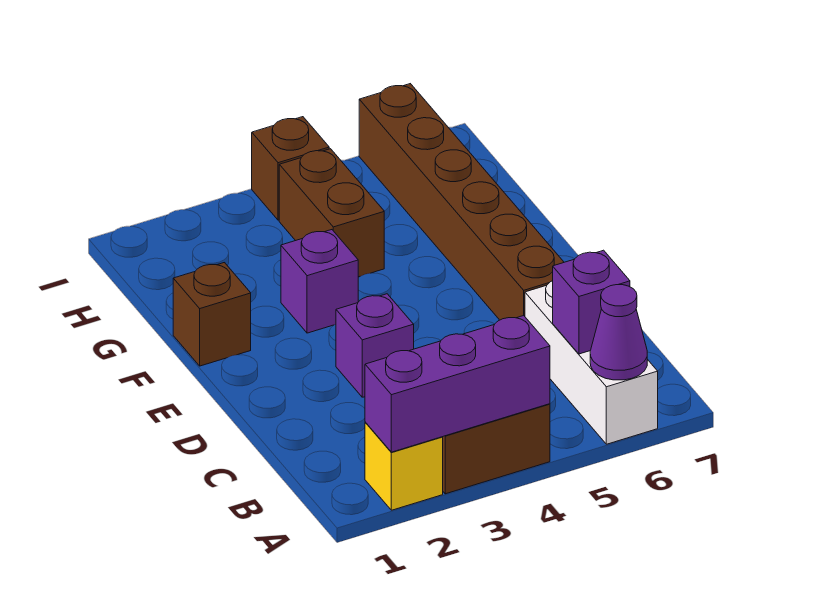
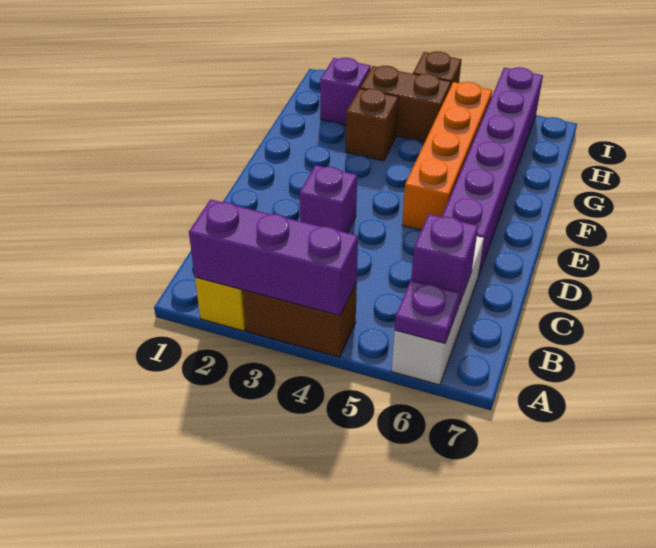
purple cone A6 level 2 -> purple plate A6 level 2
brown brick D6:I6 level 1 -> purple brick D6:I6 level 1
none -> orange brick E5:H5 level 1
brown brick F1 level 1 -> brown brick G3 level 1
purple brick F3 level 1 -> purple brick H2 level 1
brown brick G4:H4 level 1 -> brown brick H3:H4 level 1

